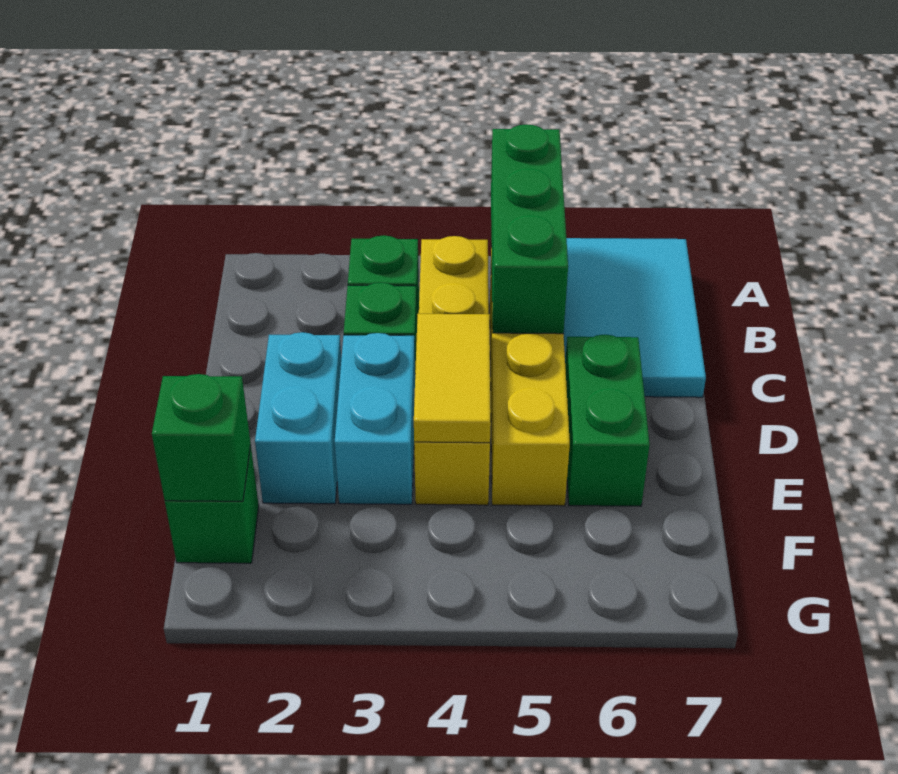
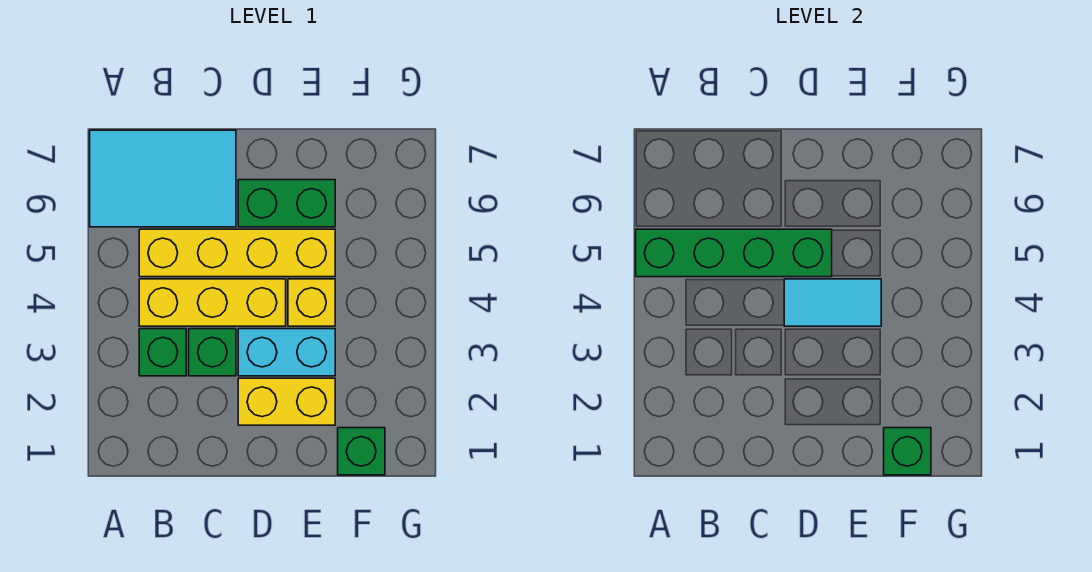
green brick A5:C5 level 2 -> green brick A5:D5 level 2
cyan brick D2:E2 level 1 -> yellow brick D2:E2 level 1
yellow tile D4:E4 level 2 -> cyan tile D4:E4 level 2

